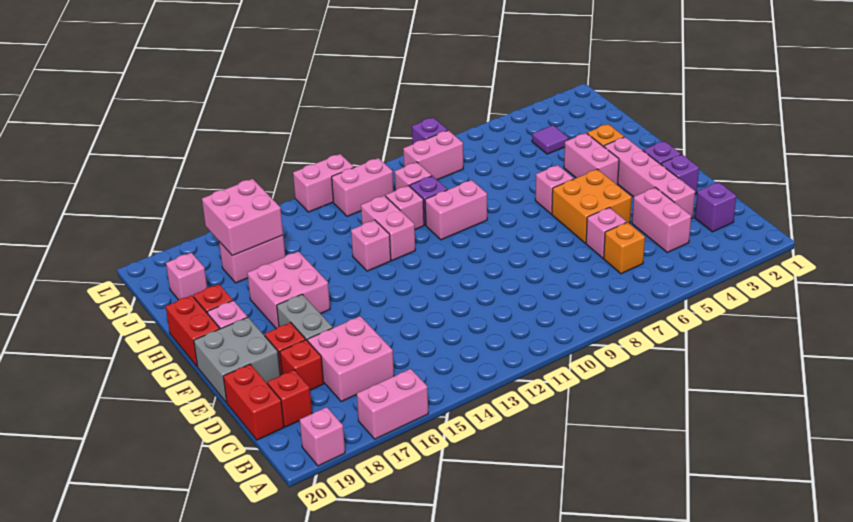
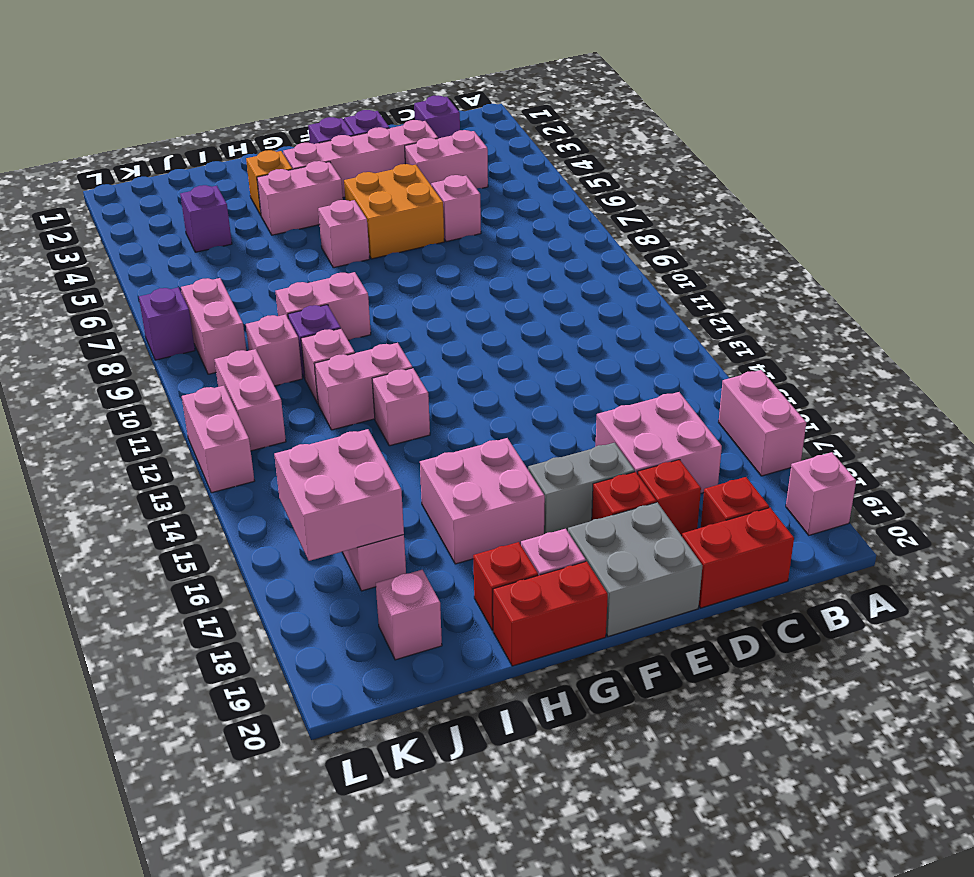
orange brick C6 level 1 -> none
pink brick H9:H10 level 1 -> pink brick H9:I9 level 1
purple tile J4 level 1 -> purple brick J4 level 1

